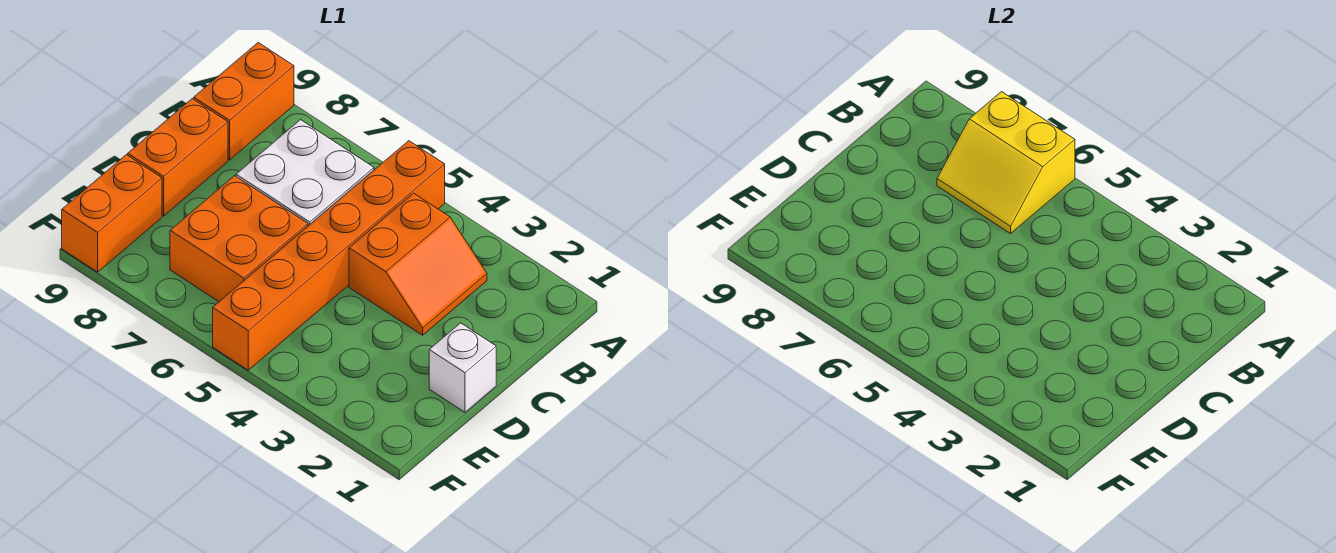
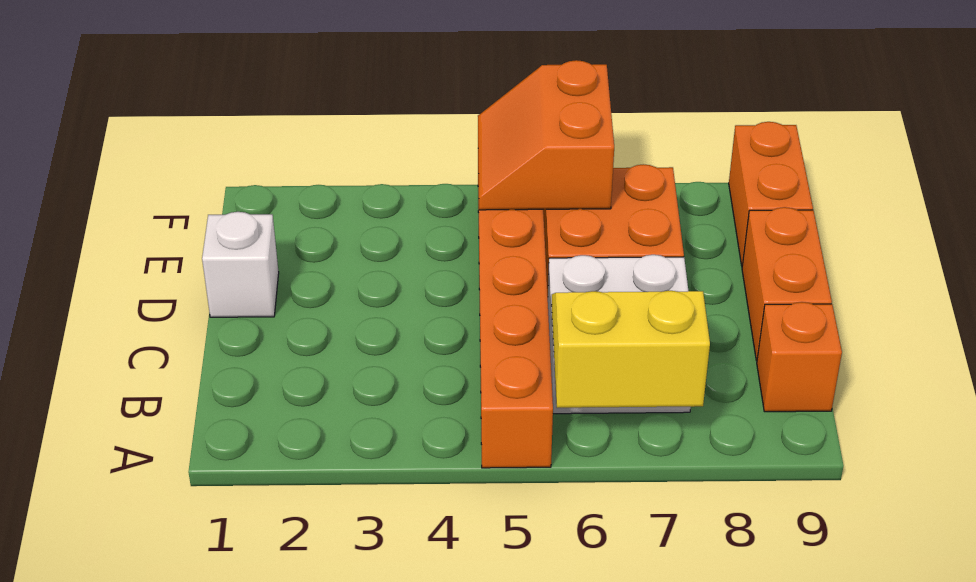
orange brick A9:B9 level 1 -> orange brick B9 level 1
orange slope B3:C4 level 1 top 4 -> orange slope E5:F6 level 2 top 6

